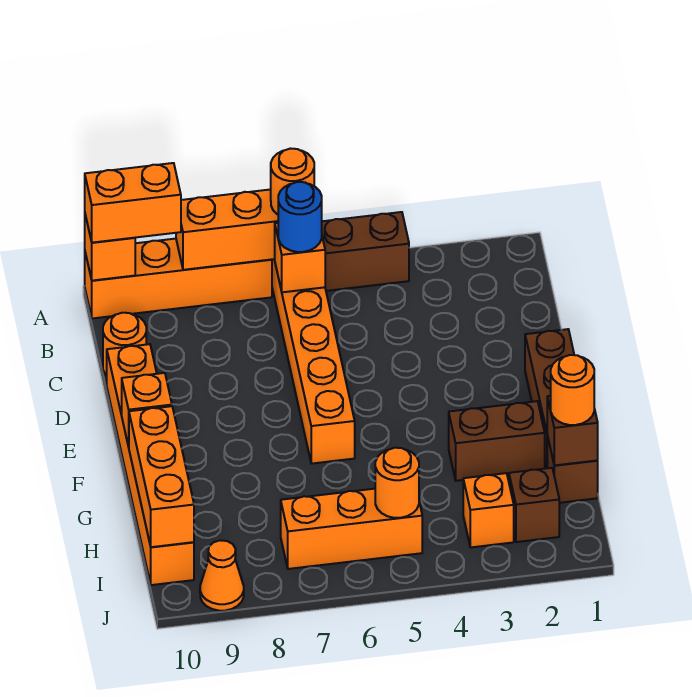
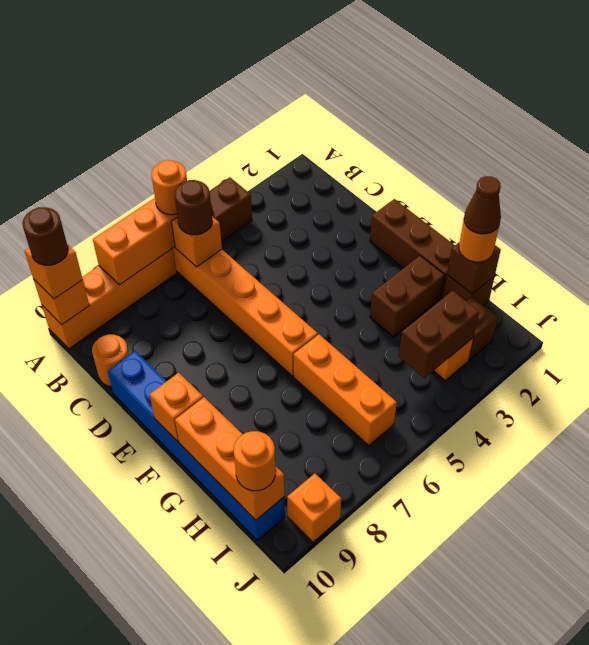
orange brick A9:A10 level 3 -> orange brick A10 level 3
none -> brown round brick A10 level 4
blue round brick B6 level 3 -> brown round brick B6 level 3
orange brick D10:I10 level 1 -> blue brick D10:I10 level 1
none -> brown cone H1 level 4
none -> brown brick I3:I4 level 2
orange brick I5:I7 level 1 -> orange brick G6:I6 level 1
orange round brick I5 level 2 -> orange round brick I10 level 3
orange cone J9 level 1 -> orange brick J9 level 1

